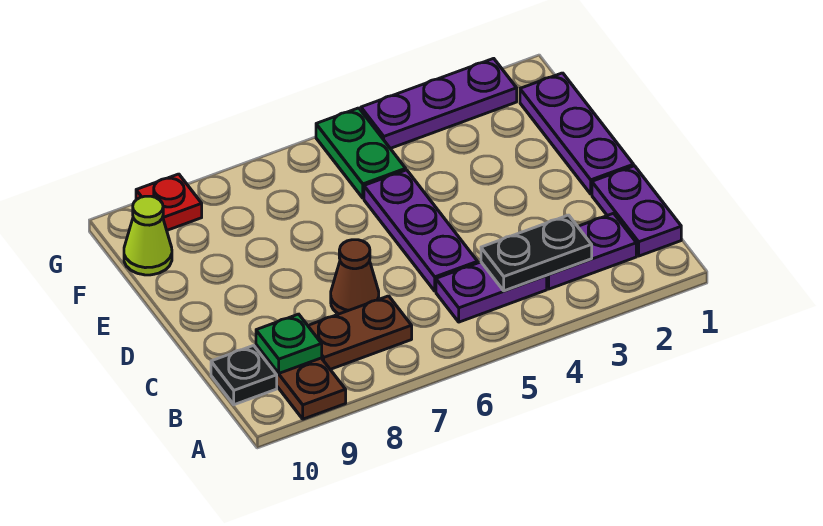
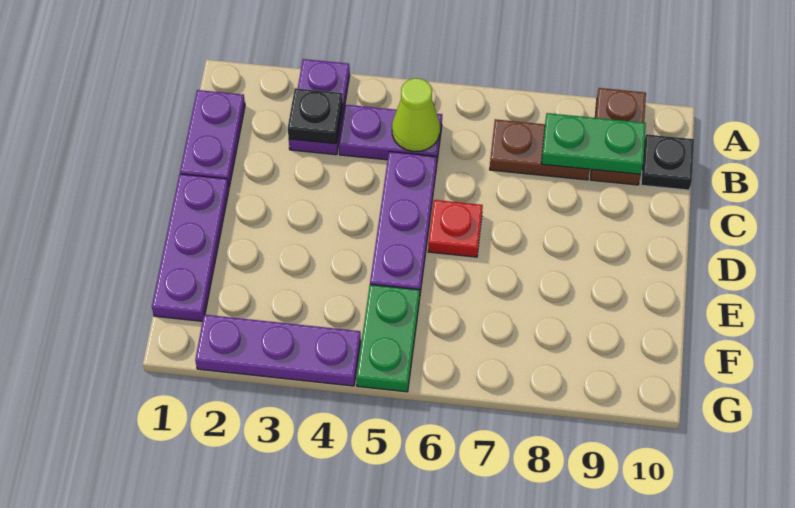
purple plate B2:B3 level 1 -> purple plate A3:B3 level 1
black plate B3:B4 level 2 -> black plate B3 level 2
green plate B9 level 2 -> green plate B8:B9 level 2
brown cone C7 level 1 -> none
lime cone F10 level 1 -> lime cone B5 level 2
red plate G9 level 1 -> red plate D6 level 1

